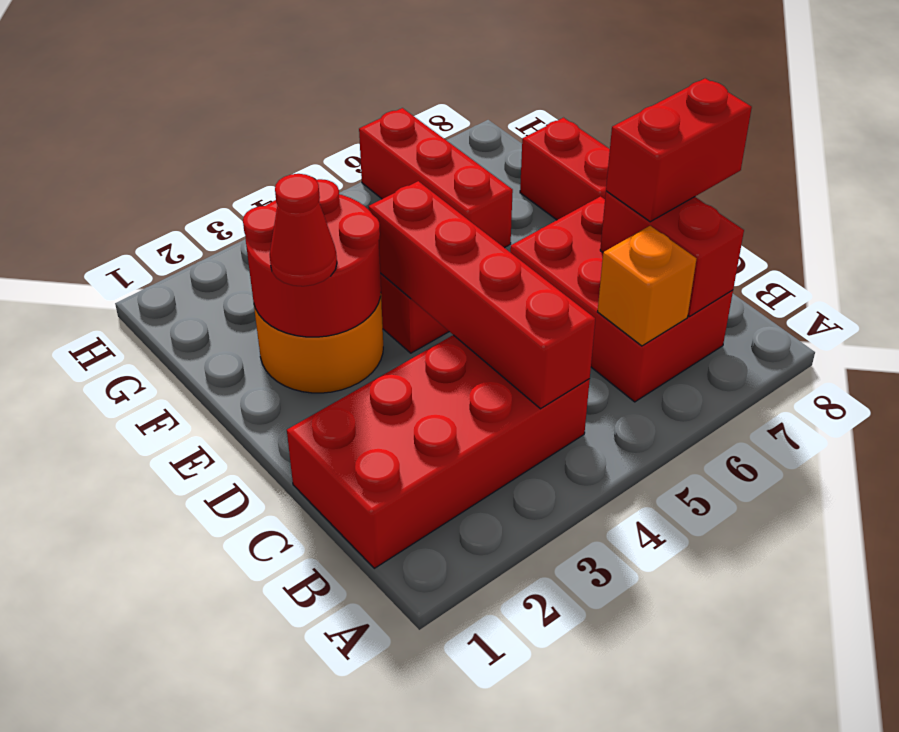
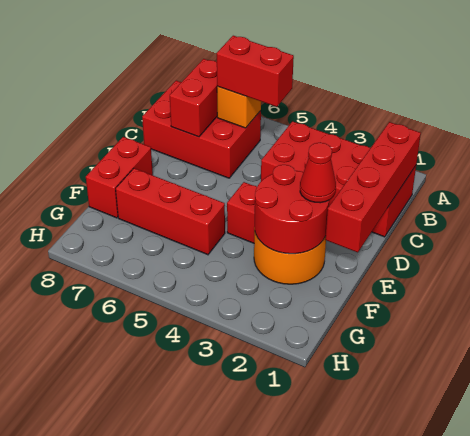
red brick B4:E4 level 2 -> red brick B1:E1 level 2
red brick B6:D7 level 1 -> red brick B6:C8 level 1
red brick C7:C8 level 3 -> red brick B5:B6 level 3
red brick F6:H6 level 1 -> red brick F5:F7 level 1

